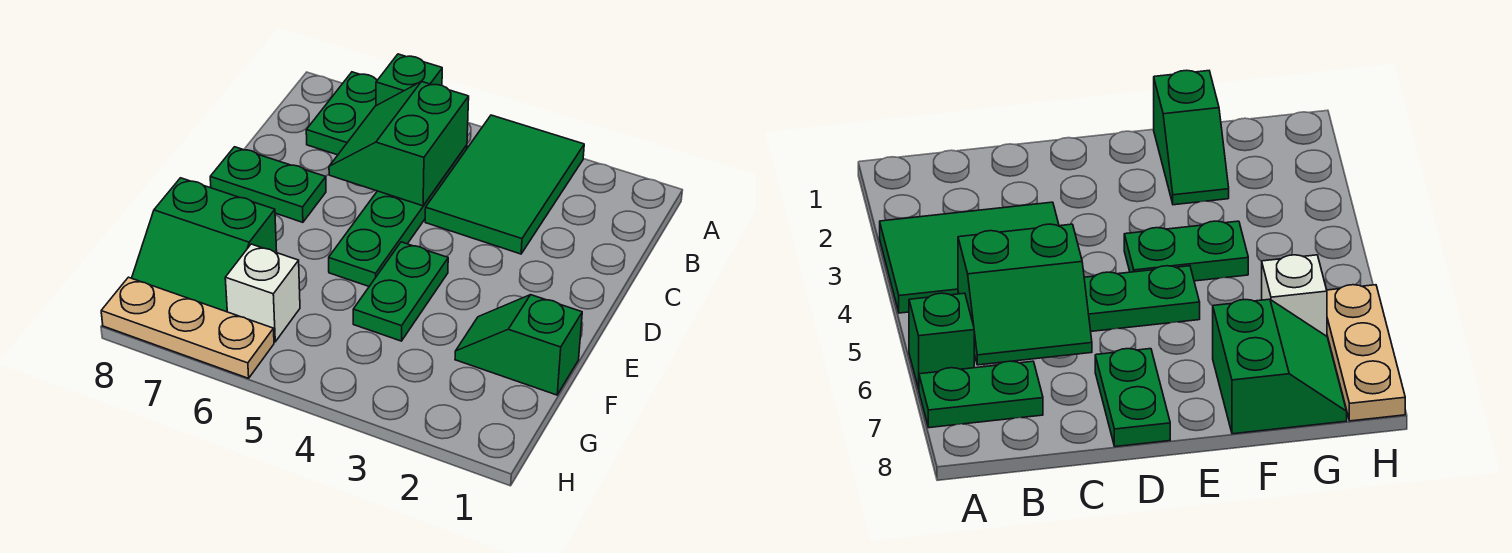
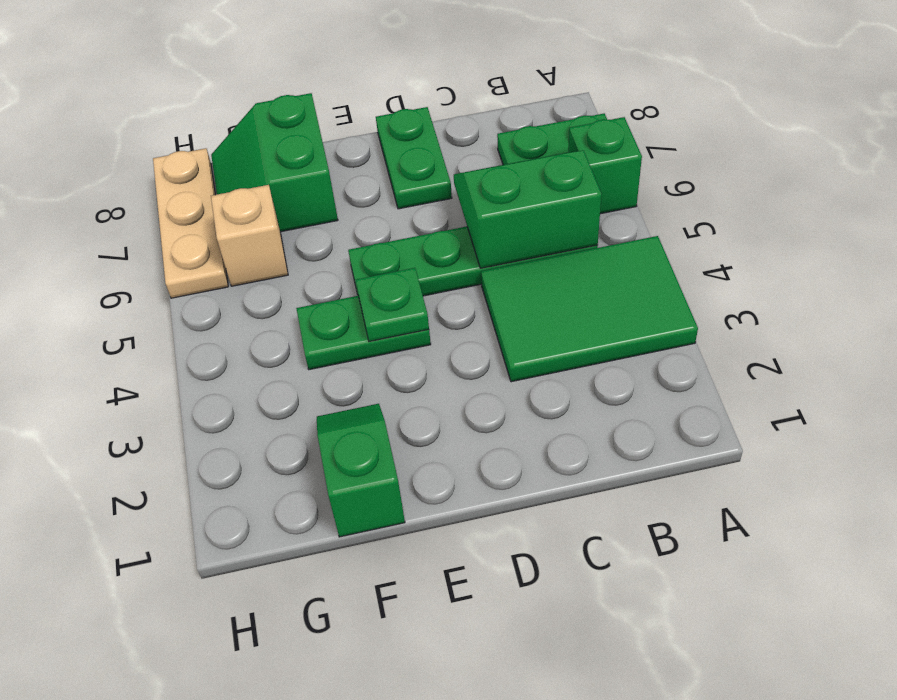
none -> green plate E4 level 2
white brick G6 level 1 -> tan brick G6 level 1

